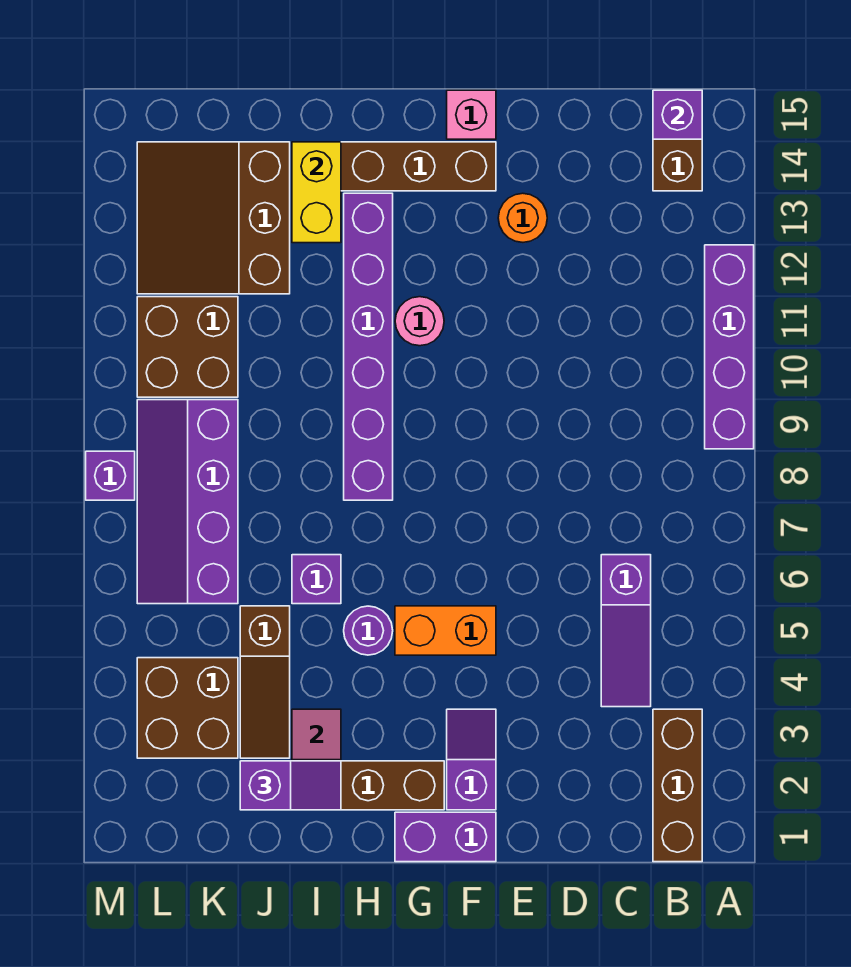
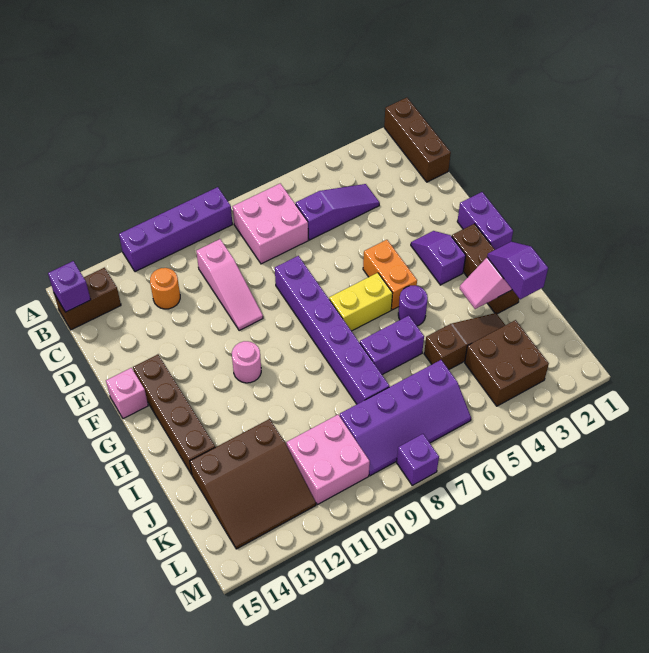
brown brick B1:B3 level 1 -> brown brick A1:C1 level 1
none -> pink brick B7:C8 level 1
none -> pink slope C10:E10 level 1 top C
orange round brick E13 level 1 -> orange round brick C12 level 1
purple slope F2:F3 level 1 top 2 -> purple slope F3:G3 level 1 top G
purple brick H8:H13 level 1 -> purple brick E8:J8 level 1
purple brick I6 level 1 -> purple brick I6:I7 level 1
yellow brick I13:I14 level 2 -> yellow brick G6:G7 level 1
brown brick K10:L11 level 1 -> pink brick K10:L11 level 1

